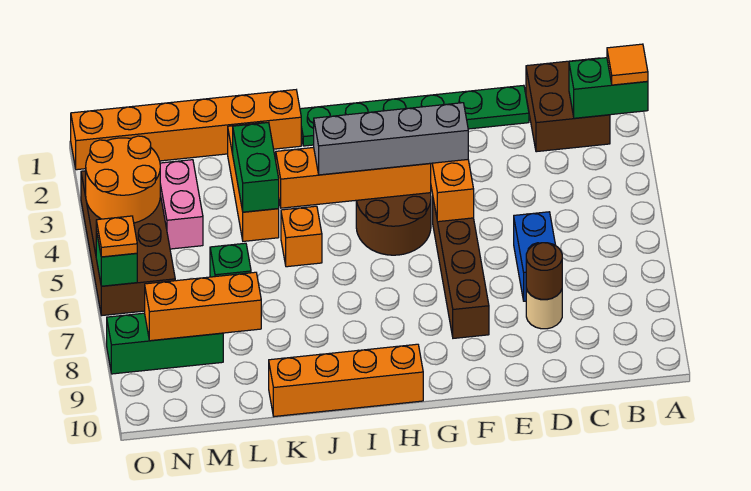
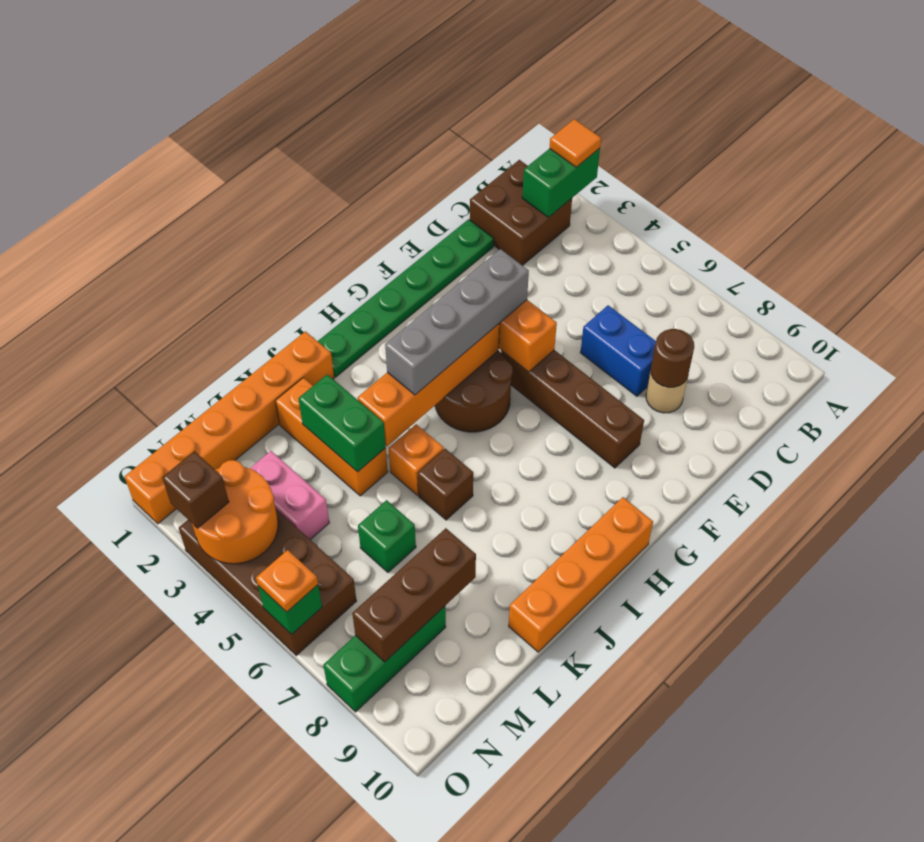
none -> brown brick J6 level 1
orange brick L8:N8 level 2 -> brown brick L8:N8 level 2
none -> brown brick O3 level 3

